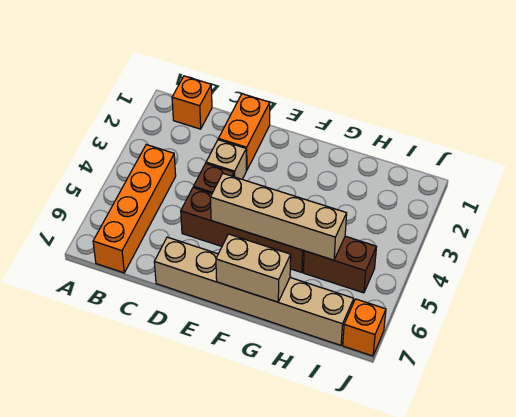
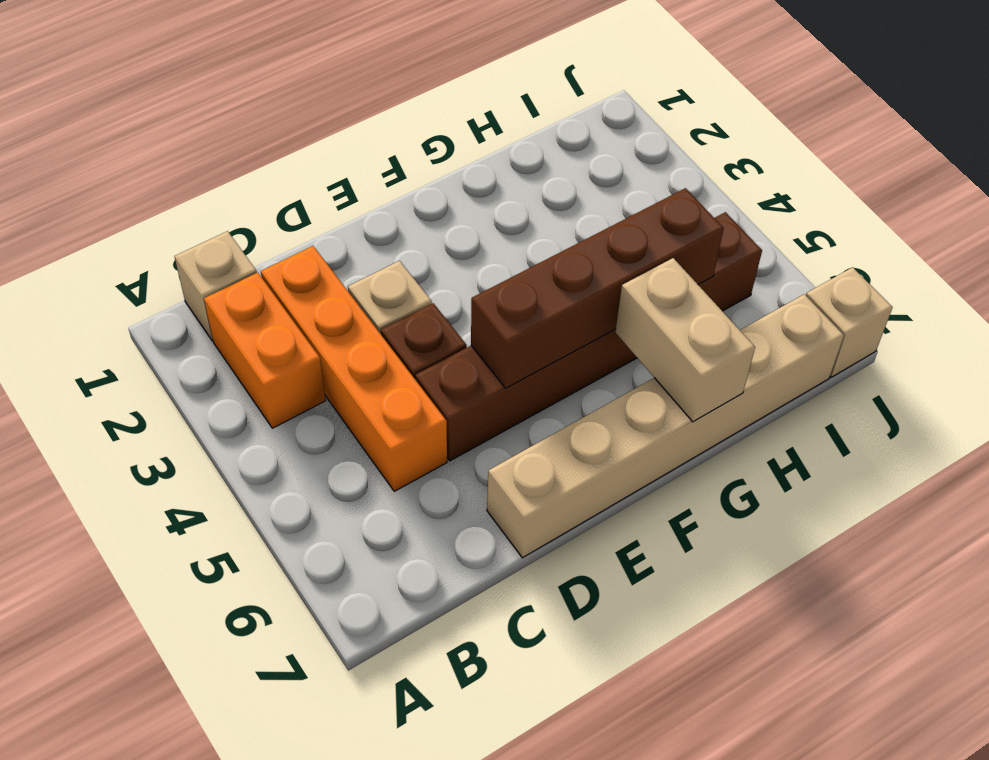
orange brick B1 level 1 -> tan brick B1 level 1
orange brick B4:B7 level 1 -> orange brick C2:C5 level 1
orange brick D1:D2 level 1 -> orange brick B2:B3 level 1
tan brick E5:H5 level 2 -> brown brick E5:H5 level 2
tan brick F7:G7 level 2 -> tan brick G6:G7 level 2
orange brick J7 level 1 -> tan brick J7 level 1

